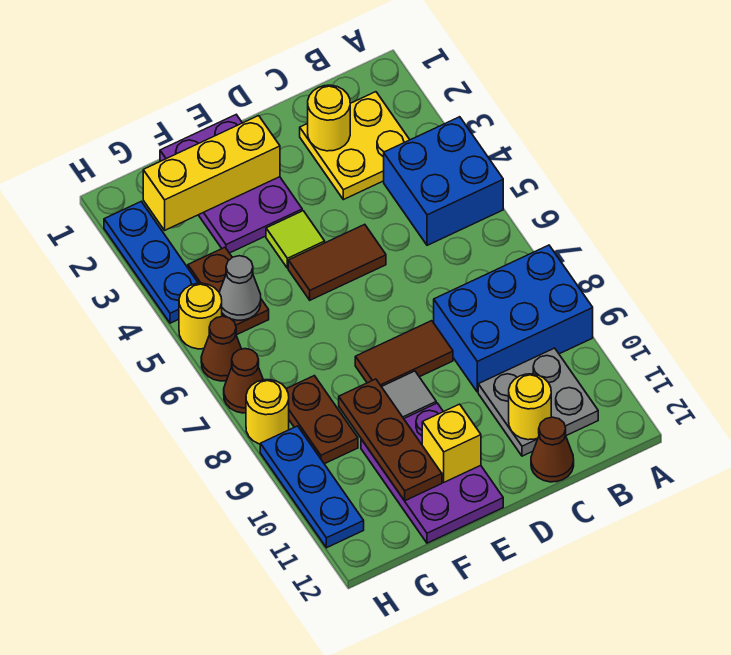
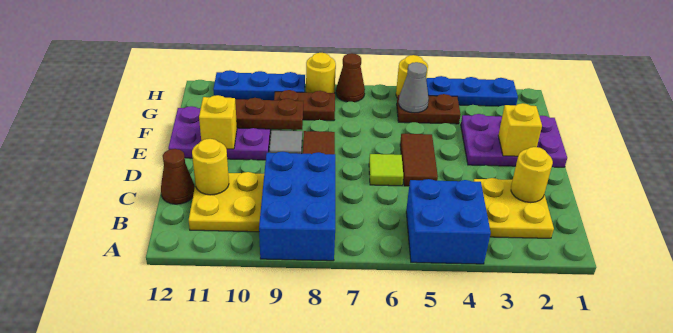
grey plate B10:C11 level 1 -> yellow plate B10:C11 level 1
yellow brick E2:G2 level 2 -> yellow brick E2 level 2
lime tile E4 level 1 -> lime tile D6 level 1
brown cone H6 level 1 -> none

